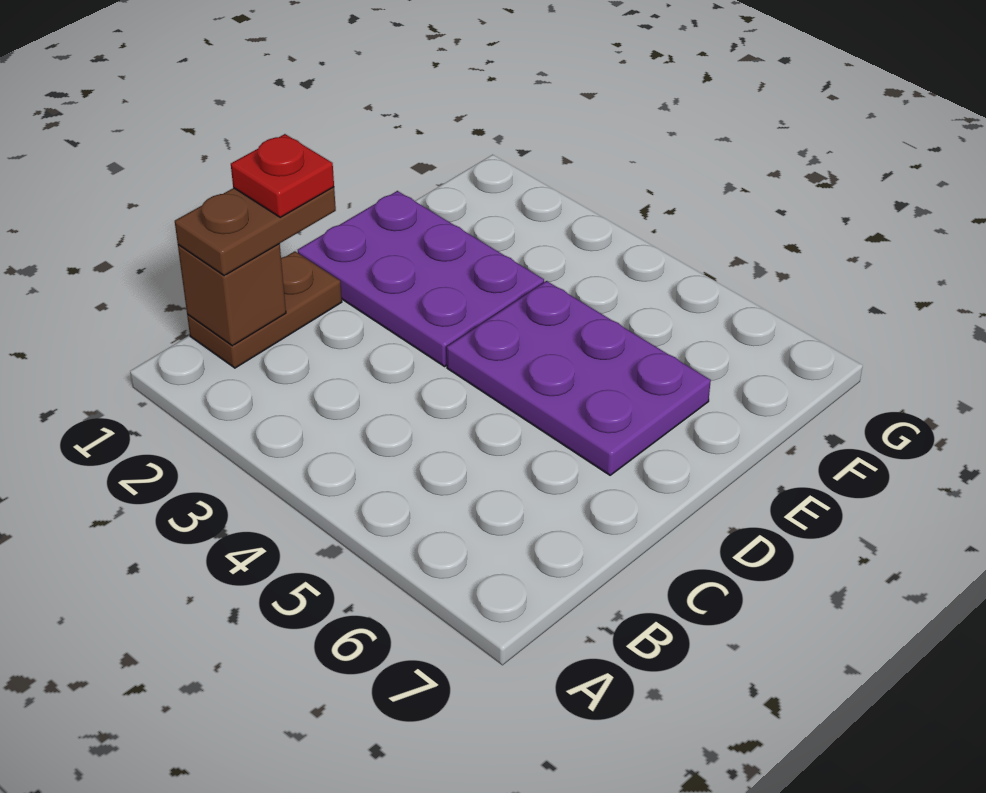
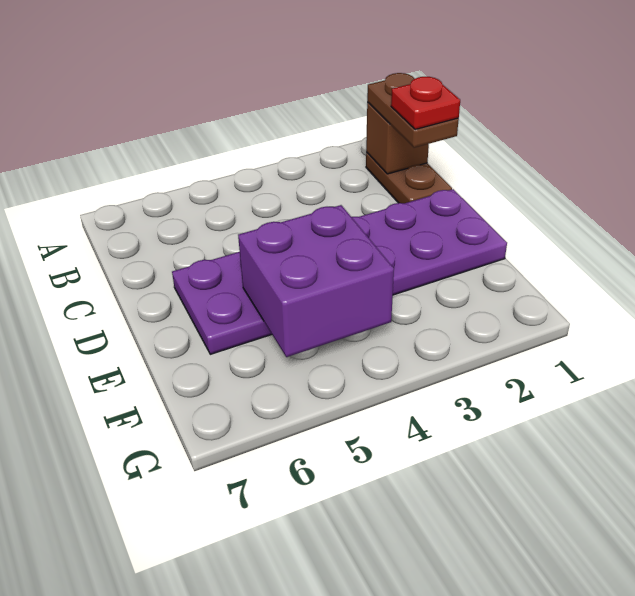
none -> purple brick E4:F5 level 2

